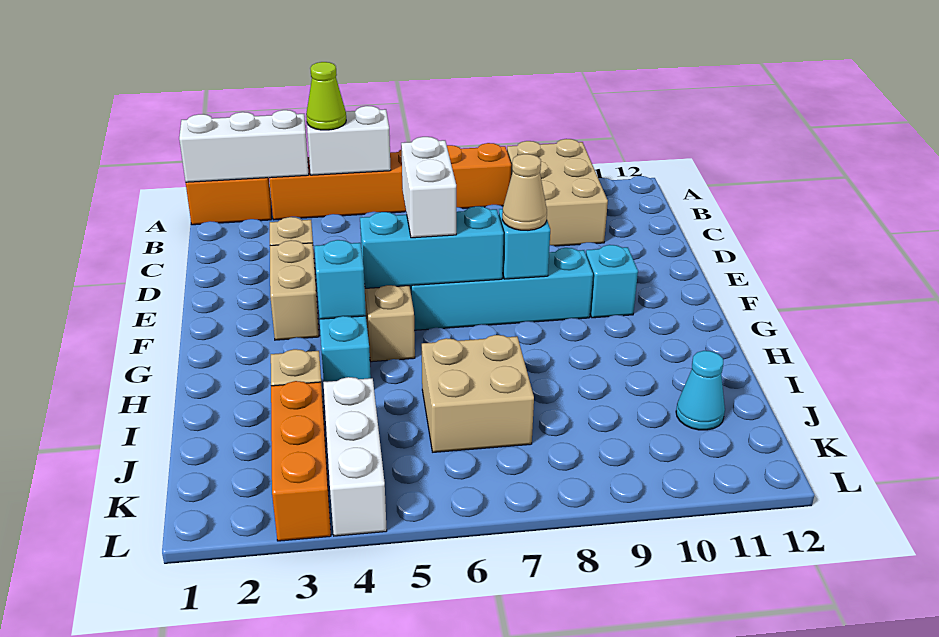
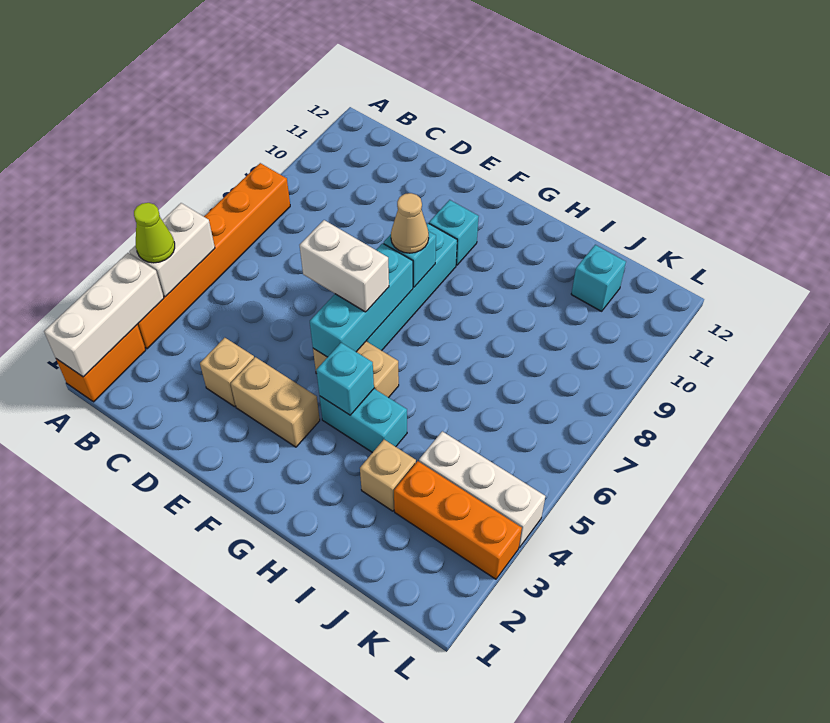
tan brick A9:C10 level 1 -> none
tan brick I6:J7 level 1 -> none
cyan cone J11 level 1 -> cyan brick J11 level 1

